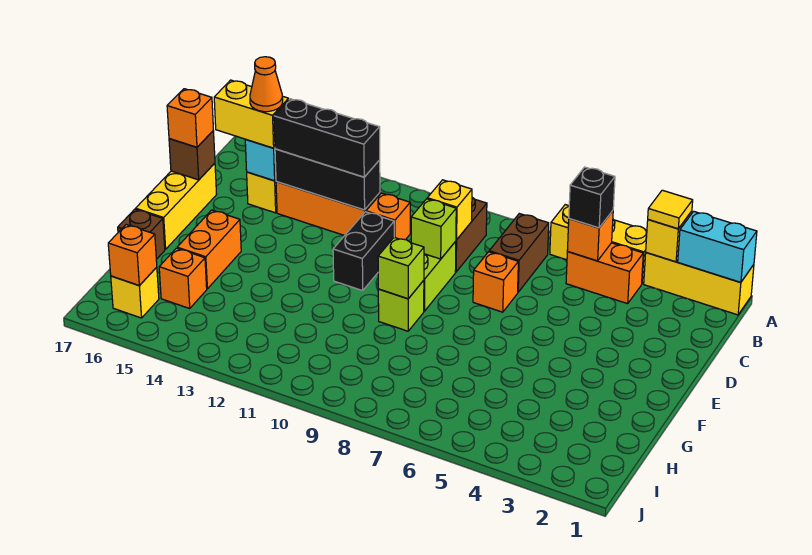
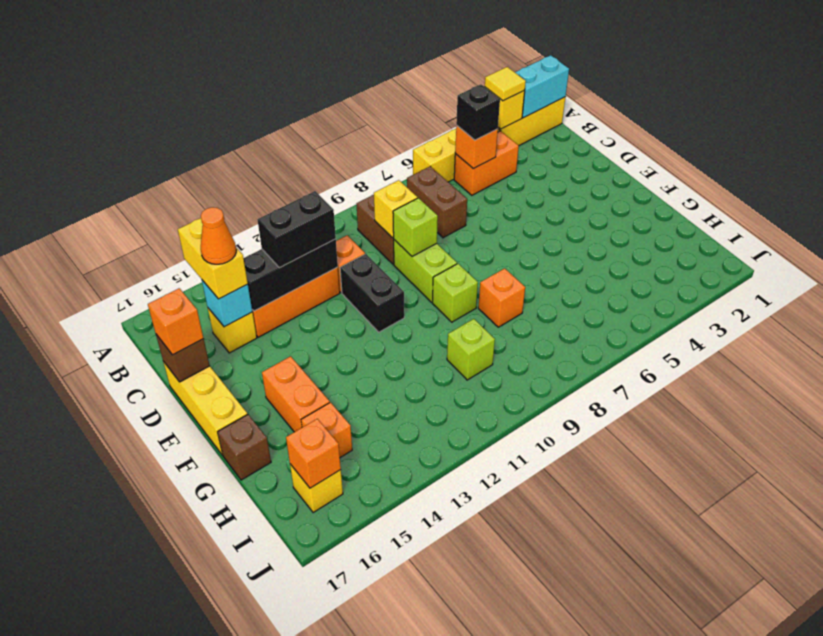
black brick C12:C14 level 3 -> black brick C12:C13 level 3
yellow brick C15:C16 level 3 -> yellow brick B15:C15 level 3
orange brick D7 level 1 -> orange brick G8 level 1
lime brick F9 level 2 -> lime brick H10 level 1

